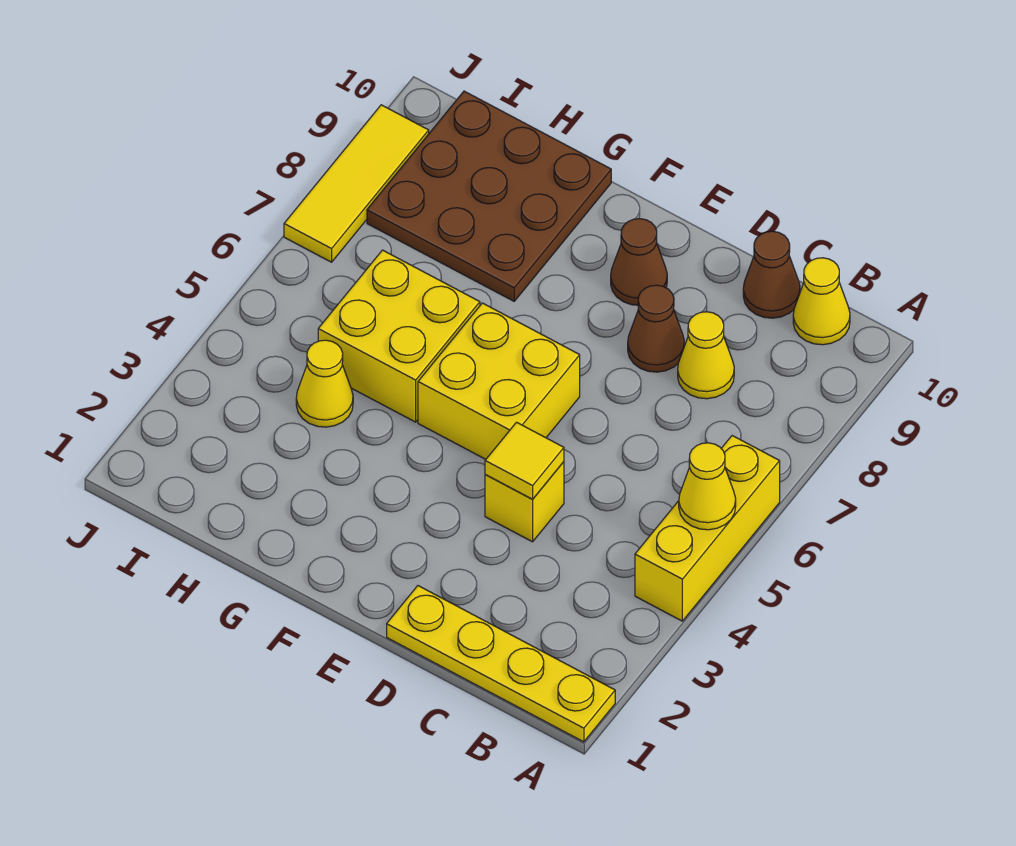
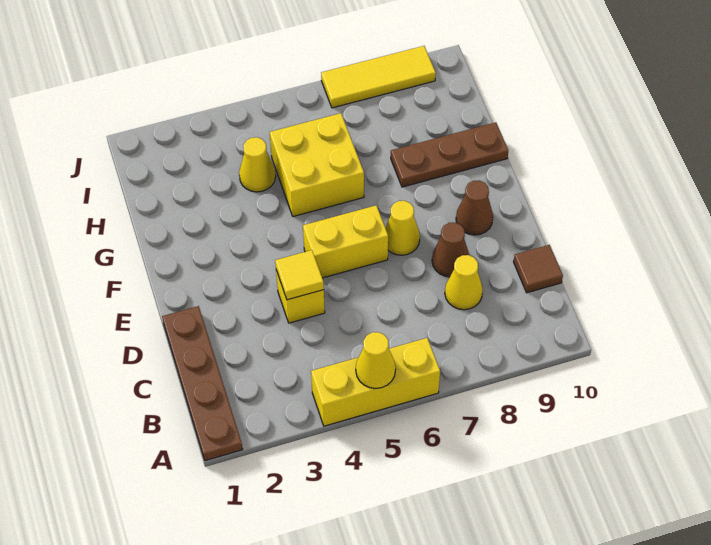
yellow plate A1:D1 level 1 -> brown plate A1:D1 level 1
yellow cone B10 level 1 -> yellow cone E7 level 1
brown cone C10 level 1 -> brown tile C10 level 1
yellow brick E5:F6 level 1 -> yellow brick E5:E6 level 1
brown plate G8:I10 level 1 -> brown plate G8:G10 level 1

